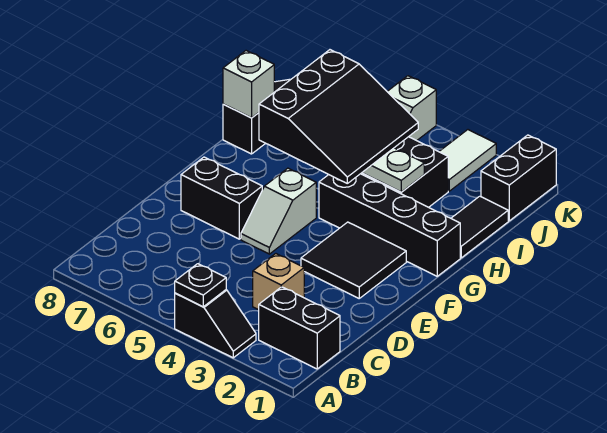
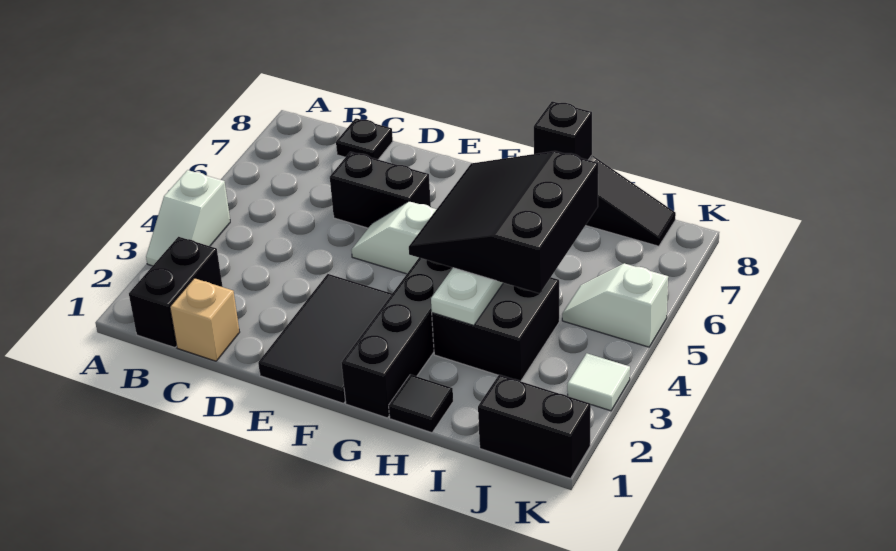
black slope A3:A4 level 1 top 4 -> white slope A3:A4 level 1 top 4
black plate A4 level 2 -> black plate C8 level 1
tan brick C3 level 1 -> tan brick C1 level 1
black tile E2:F3 level 1 -> black tile E1:F3 level 1
black brick E6:E7 level 1 -> black brick D6:E6 level 1
black slope G4:I6 level 3 top 6 -> black slope G4:I6 level 3 top I
black tile H1:I1 level 1 -> black tile H1 level 1
white brick H8 level 2 -> black brick H8 level 2
white tile J3:K3 level 1 -> white tile K3 level 1

